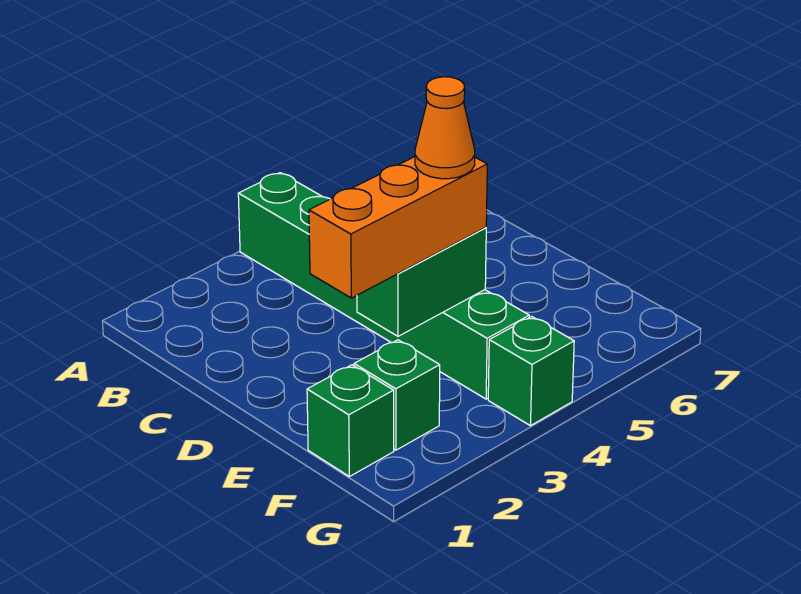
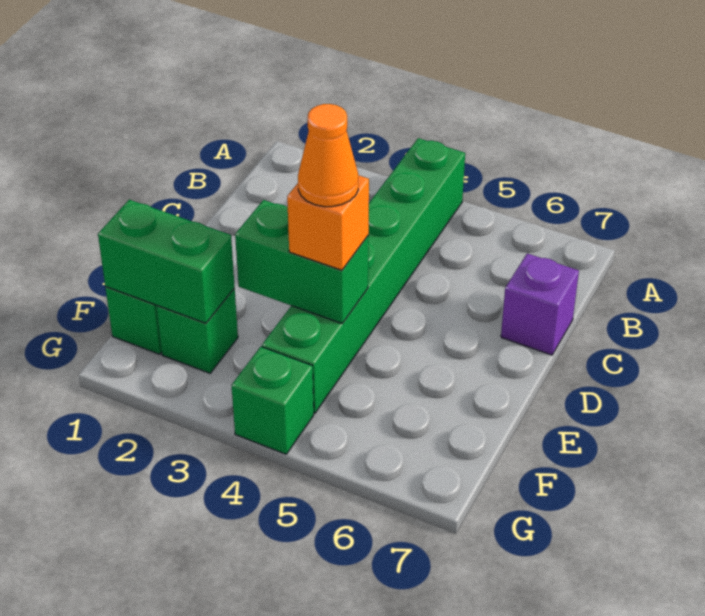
none -> purple brick C7 level 1
orange brick E2:E4 level 3 -> orange brick E4 level 3
none -> green brick F1:F2 level 2

